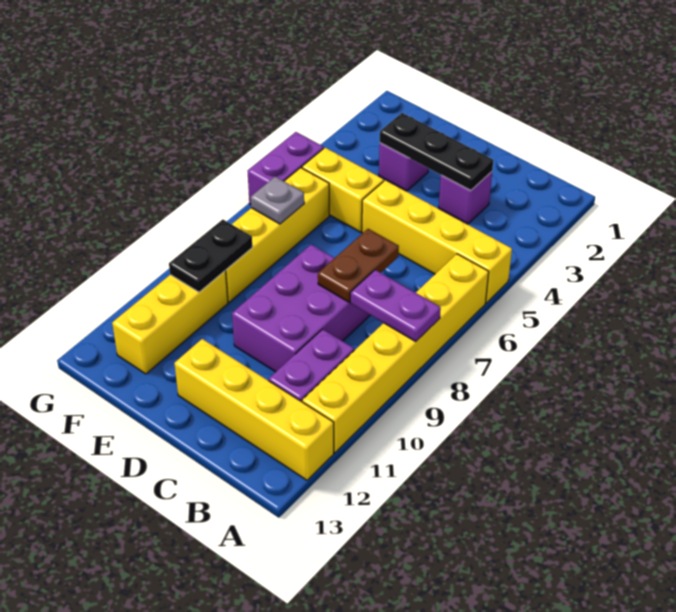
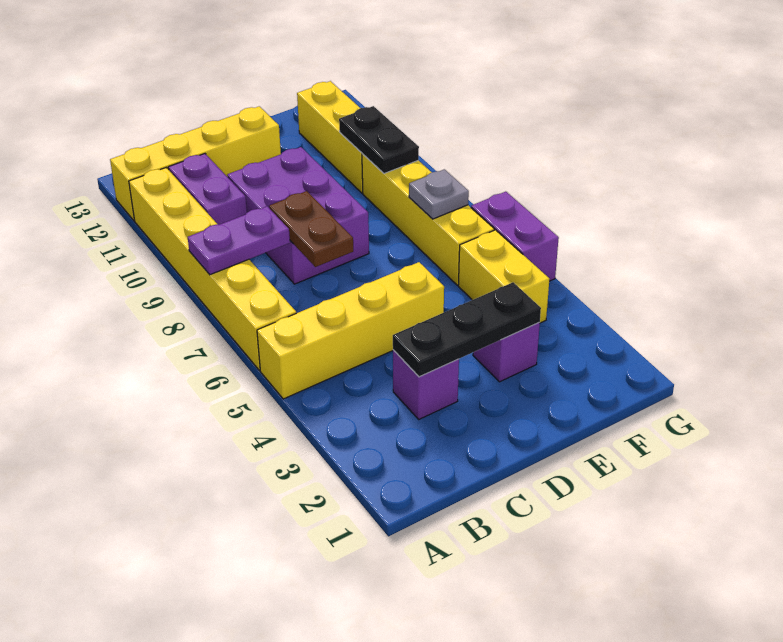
yellow brick E5:F5 level 1 -> yellow brick F4:F5 level 1

